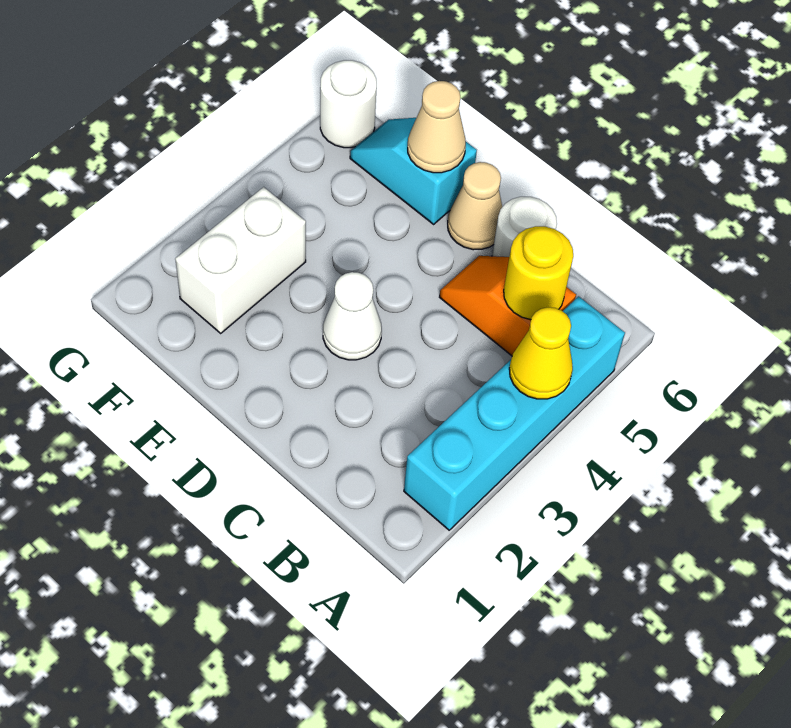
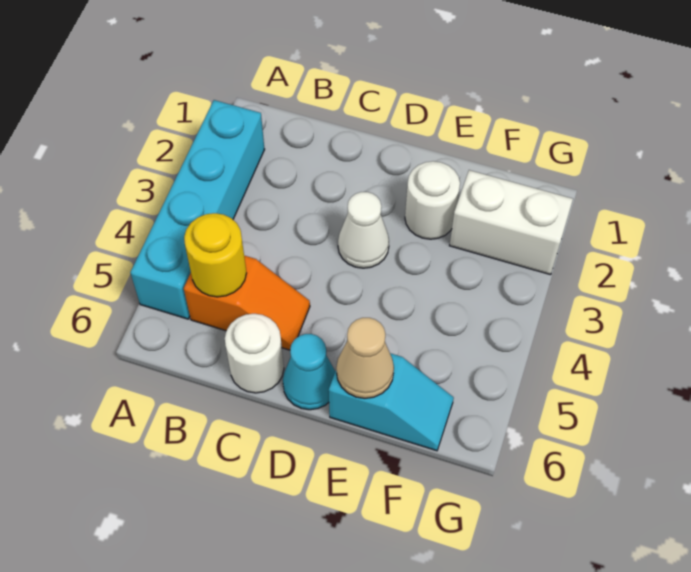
yellow cone A4 level 2 -> none
tan cone D6 level 1 -> cyan cone D6 level 1
white brick F2:F3 level 1 -> white brick F2:G2 level 1
white round brick G6 level 1 -> white round brick E2 level 1

